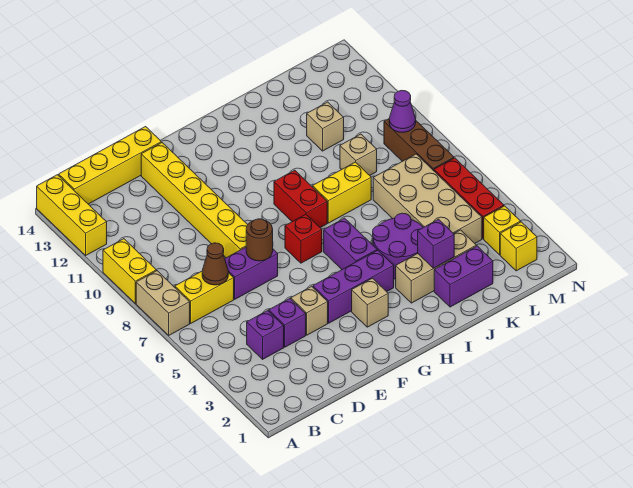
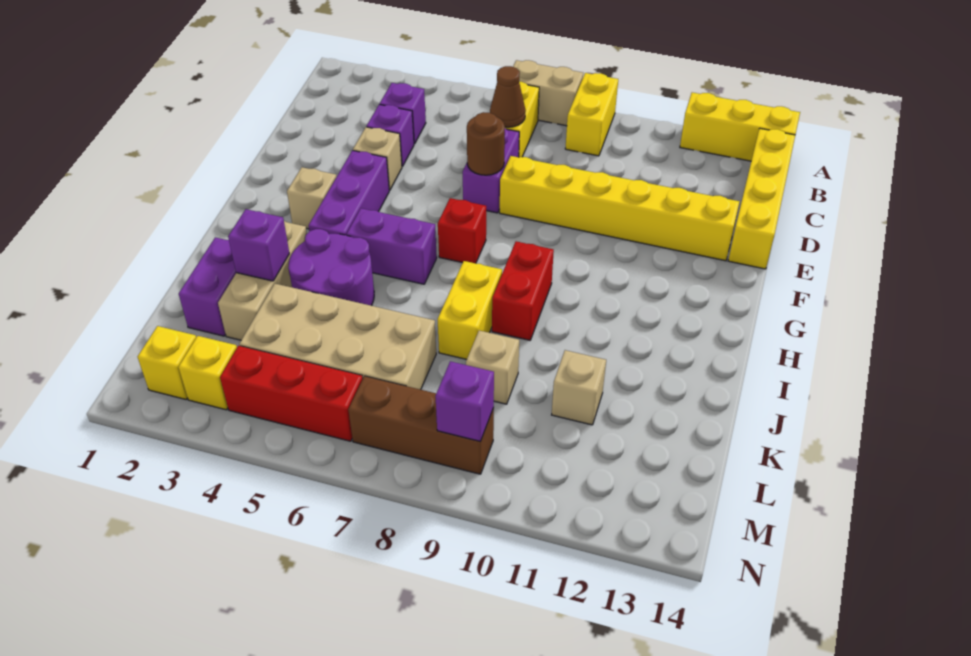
yellow brick A9:A10 level 1 -> yellow brick A9:B9 level 1
red brick H8:H9 level 1 -> red brick H9:I9 level 1
purple cone M9 level 2 -> purple brick M9 level 2

